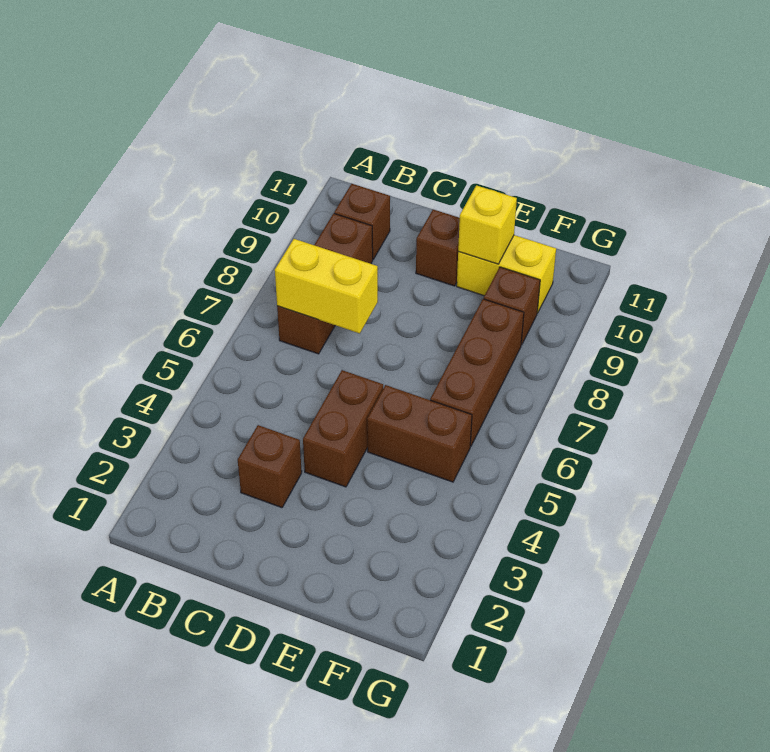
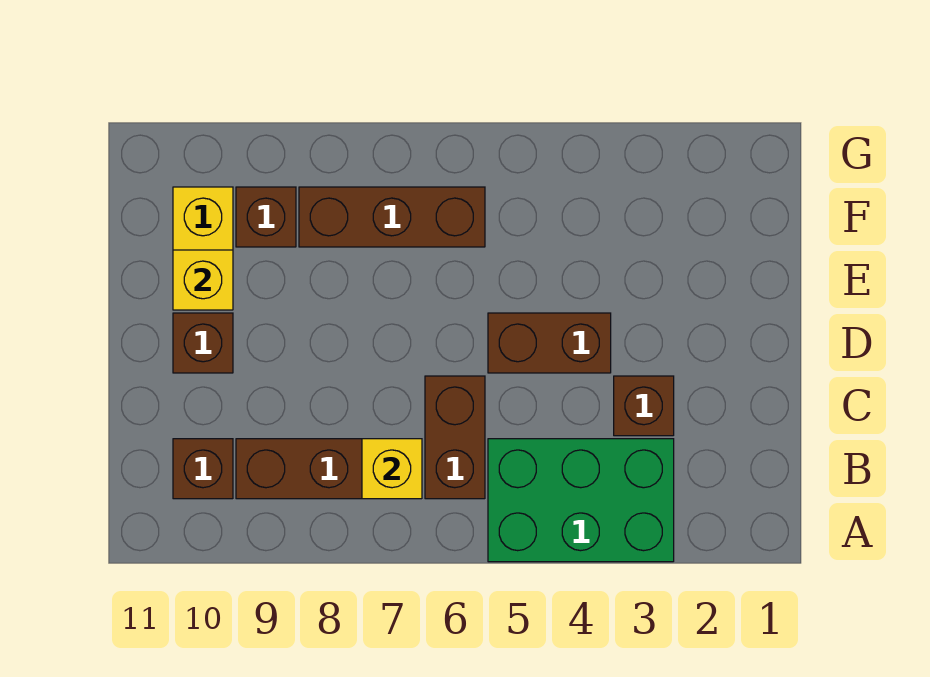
none -> green brick A3:B5 level 1
yellow brick B7:C7 level 2 -> yellow brick B7 level 2
brown brick E5:F5 level 1 -> brown brick B6:C6 level 1

